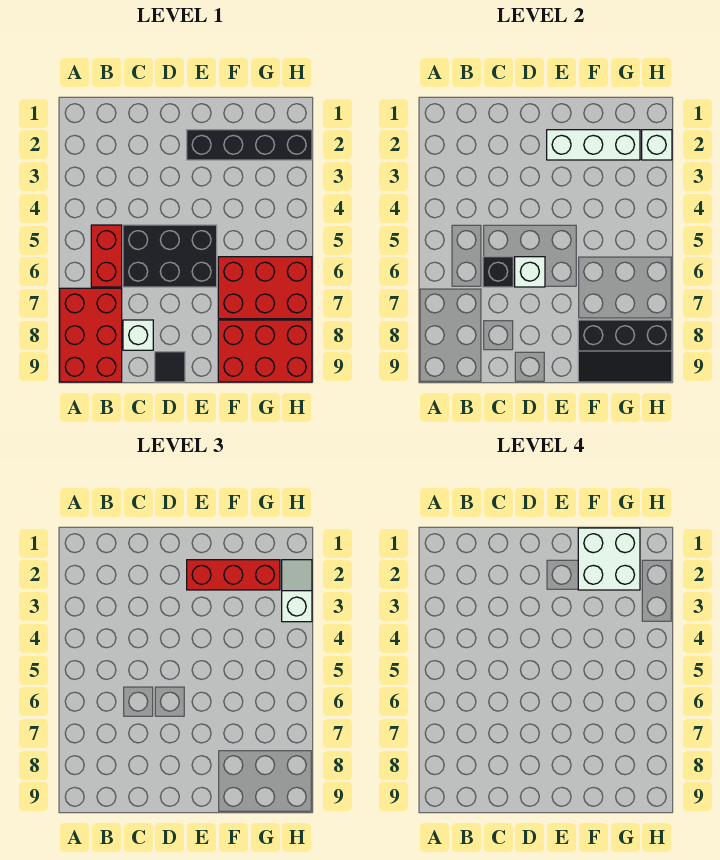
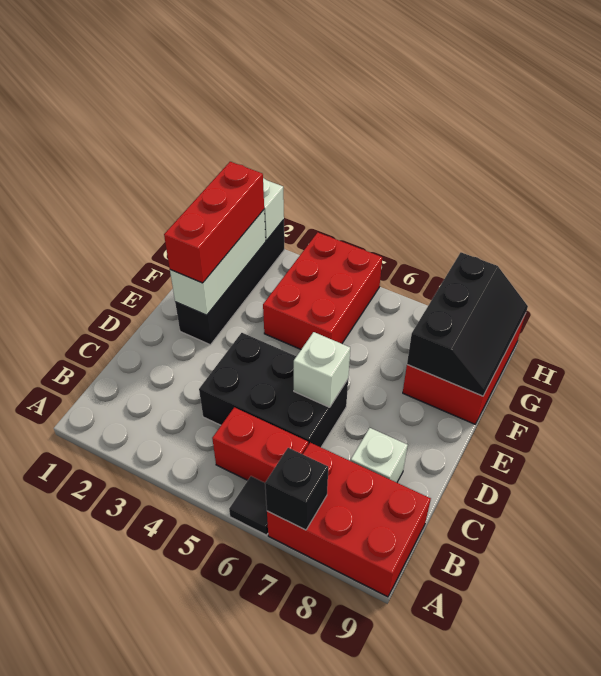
black brick C5:E6 level 1 -> black brick C4:D6 level 1
black brick C6 level 2 -> black brick A7 level 2
black tile D9 level 1 -> black tile A6 level 1
white brick F1:G2 level 4 -> none
red brick F6:H7 level 1 -> red brick F4:H5 level 1
white slope H2:H3 level 3 top 3 -> none

